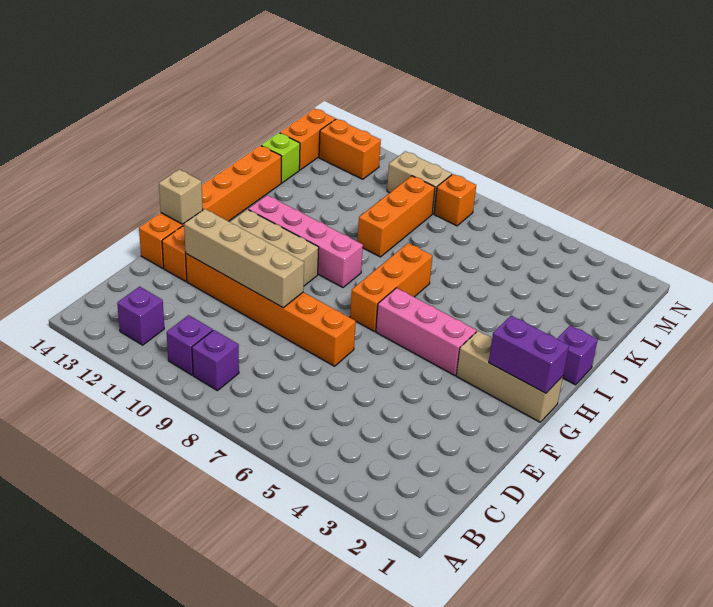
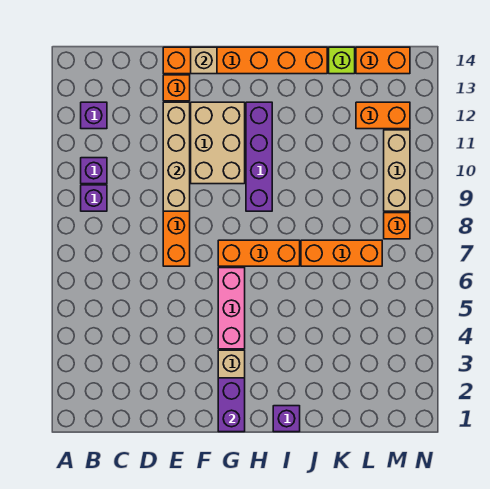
pink brick H9:H12 level 1 -> purple brick H9:H12 level 1
orange brick J9:L9 level 1 -> orange brick J7:L7 level 1
tan brick M9:M10 level 1 -> tan brick M9:M11 level 1
orange brick M12:M13 level 1 -> orange brick L12:M12 level 1

